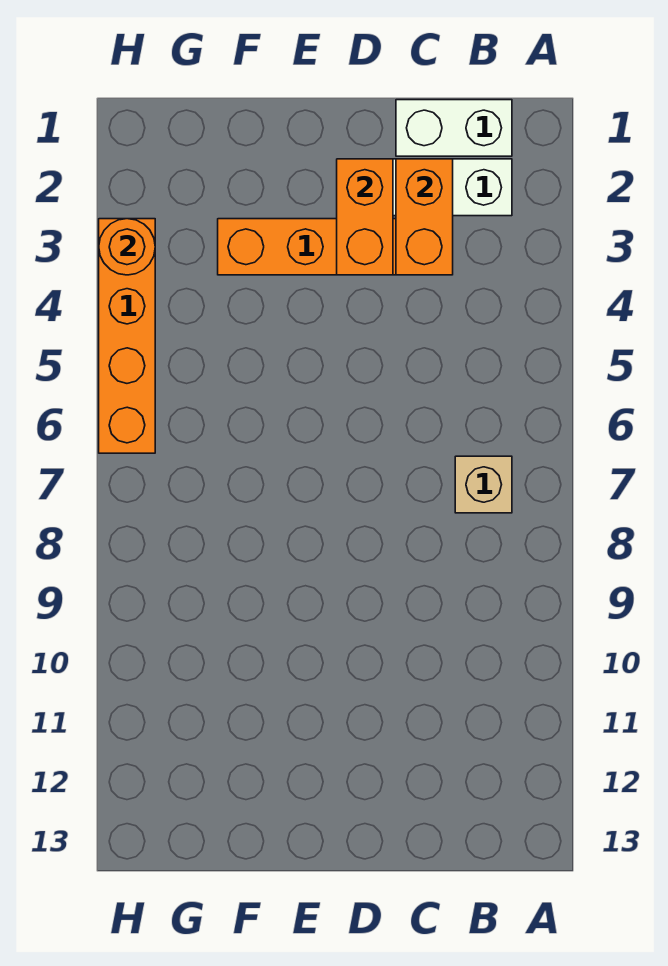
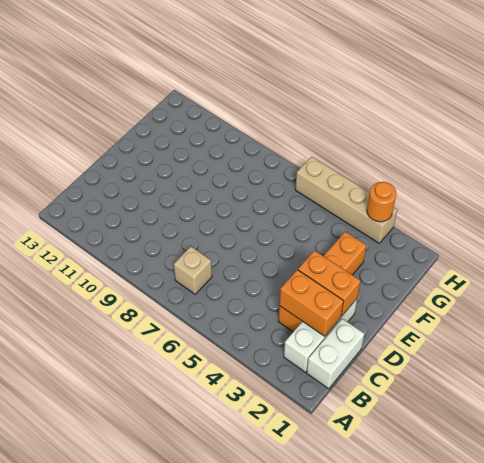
orange brick H3:H6 level 1 -> tan brick H3:H6 level 1

